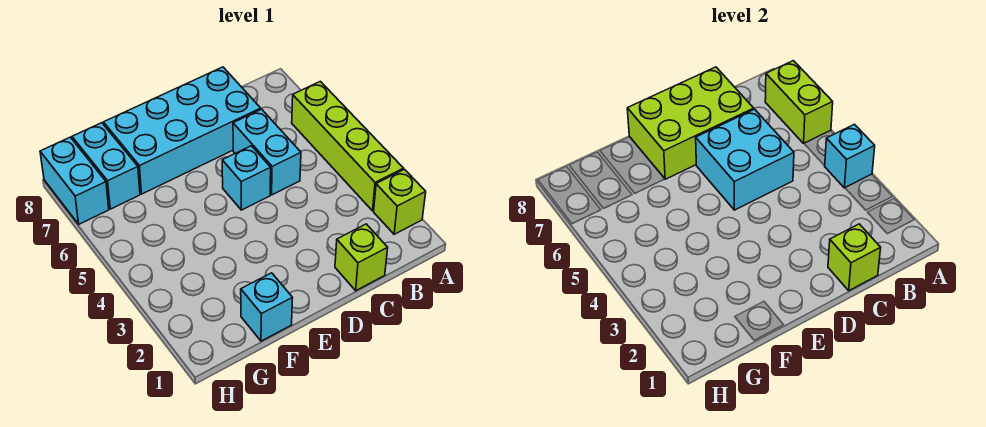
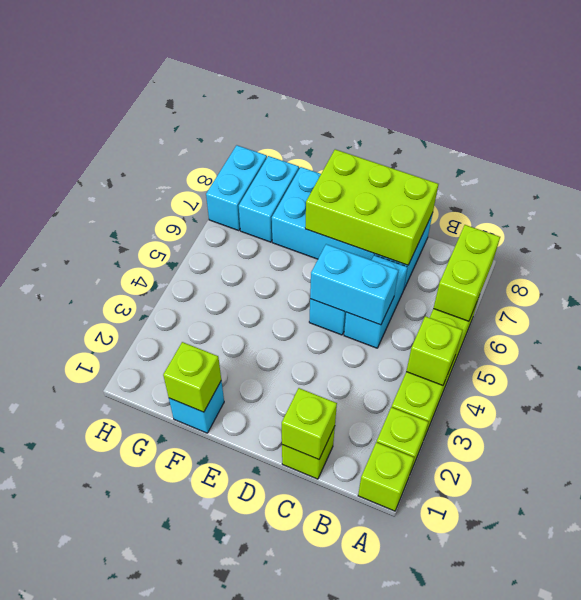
none -> lime brick A1 level 1
cyan brick A4 level 2 -> lime brick A4 level 2
cyan brick C5:D6 level 2 -> cyan brick C5:D5 level 2
none -> lime brick F1 level 2

